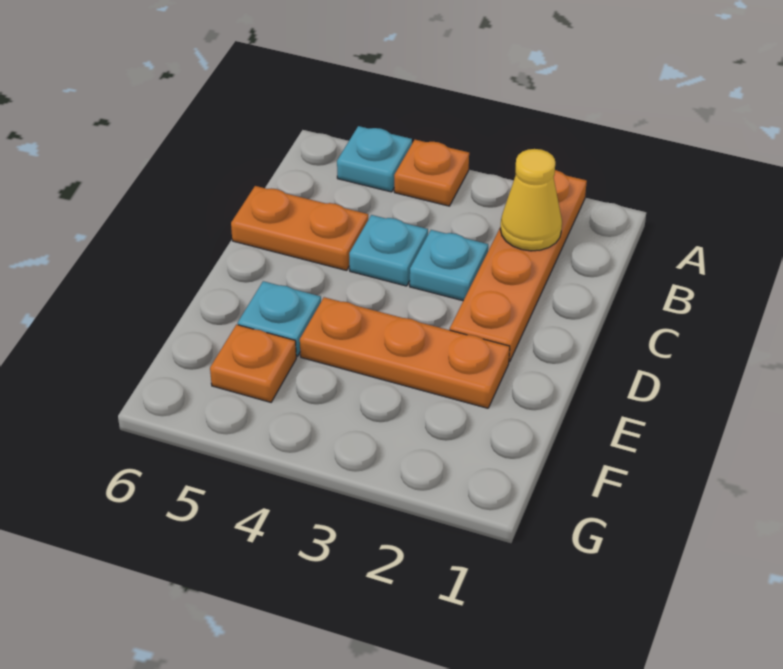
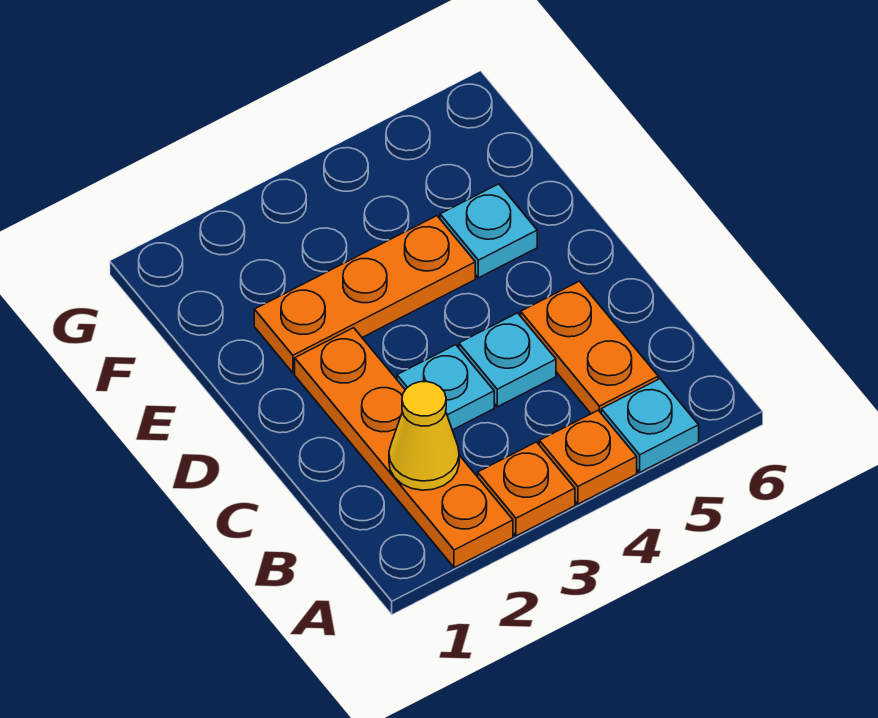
orange plate C5:C6 level 1 -> orange plate B5:C5 level 1
orange plate F5 level 1 -> orange plate A3 level 1

